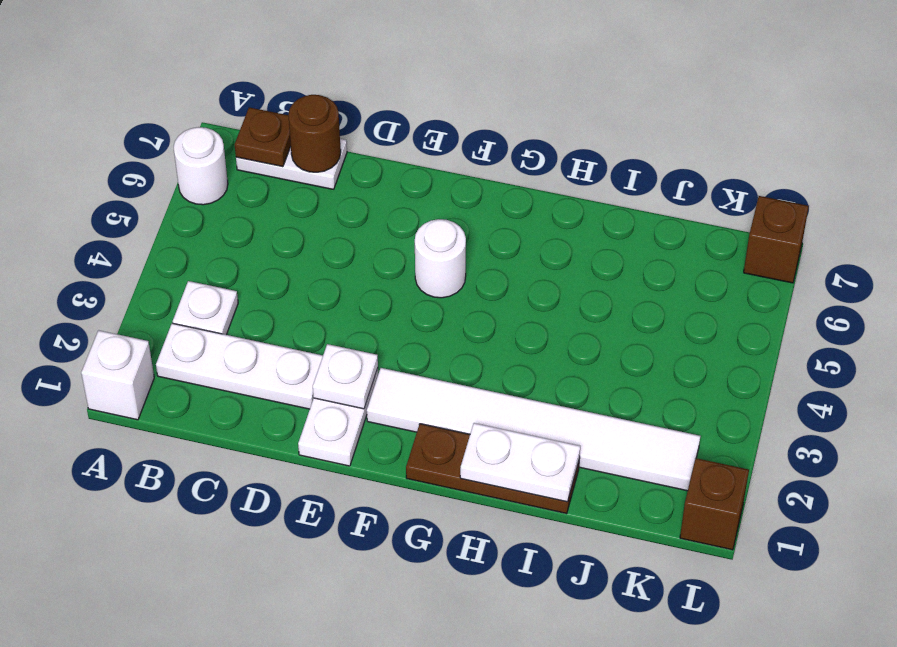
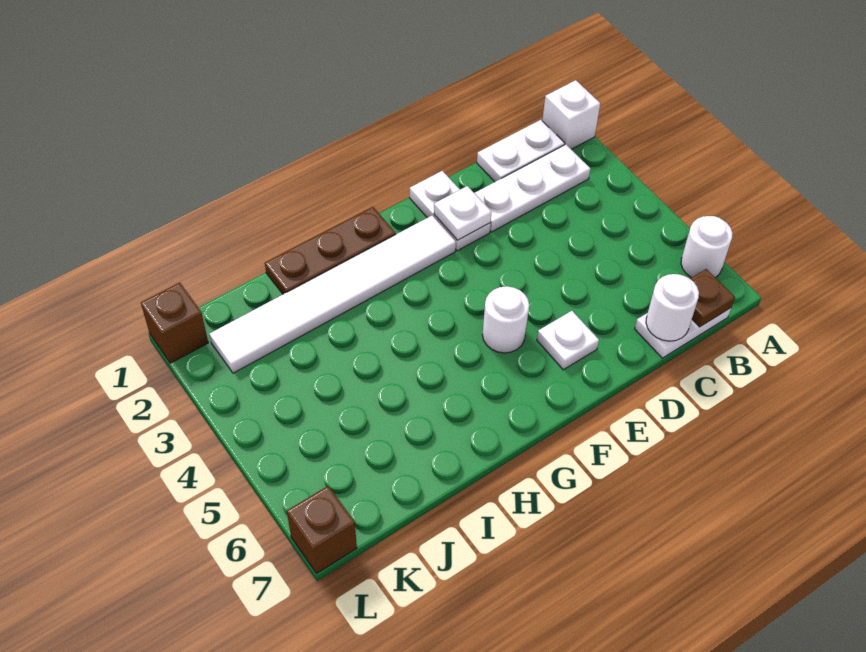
white plate B3 level 1 -> white plate E6 level 1
brown round brick C7 level 2 -> white round brick C7 level 2
white plate H1:I1 level 2 -> white plate B1:C1 level 1

